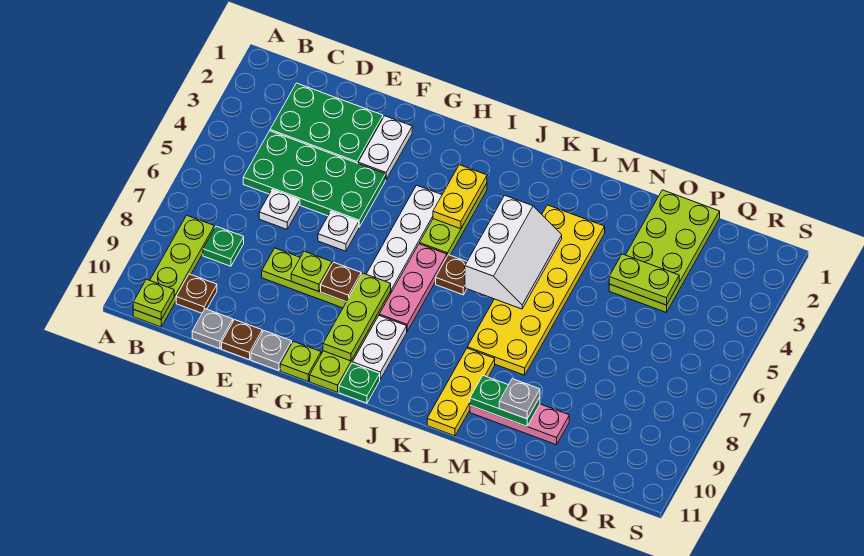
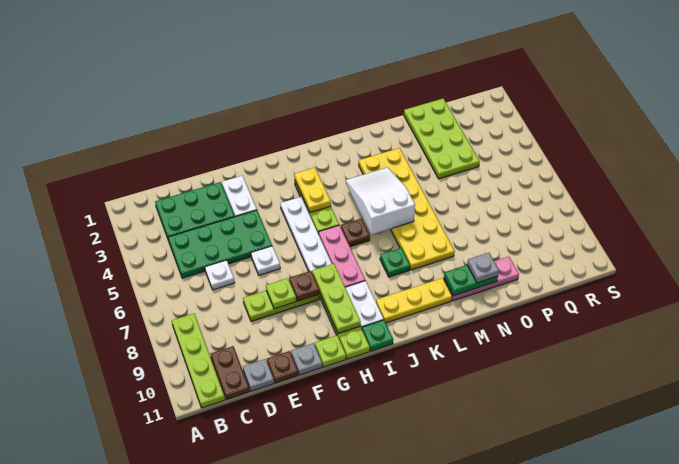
lime plate B11 level 2 -> none
green plate C8 level 1 -> green plate K8 level 1
brown plate C10 level 1 -> brown plate C10:C11 level 1
white slope K4:L6 level 2 top K -> white slope K4:L6 level 2 top 6
yellow plate L9:L11 level 1 -> yellow plate J10:L10 level 1
lime plate O4:P4 level 2 -> none

